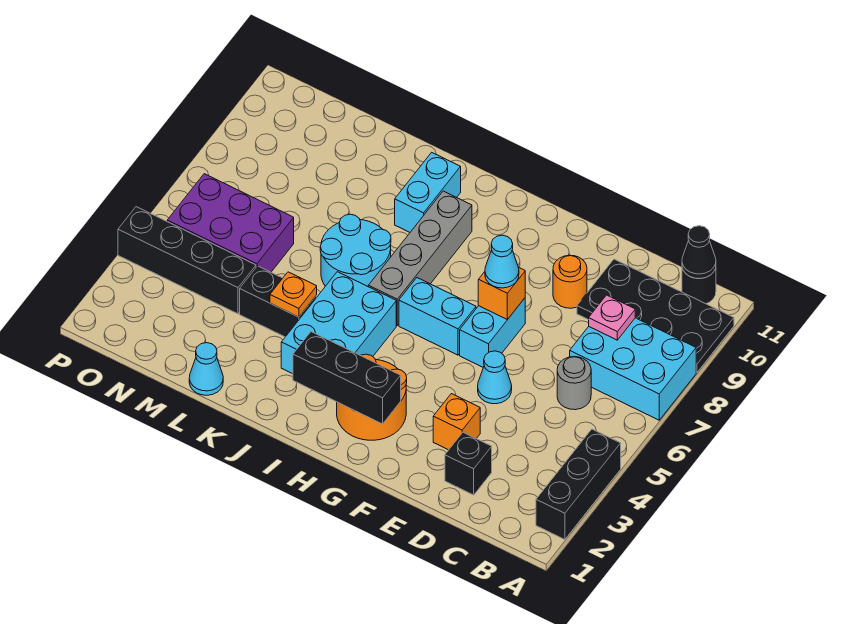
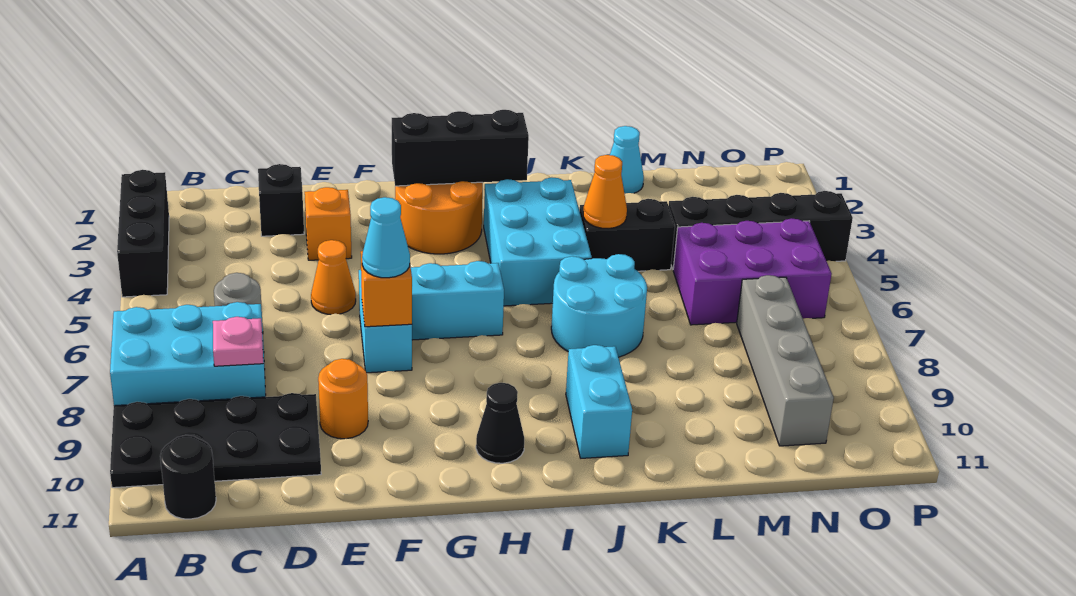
black cone B11 level 2 -> black cone H10 level 1
cyan cone E5 level 1 -> orange cone E5 level 1
grey brick I6:I9 level 1 -> grey brick N7:N10 level 1
orange plate K4 level 2 -> orange cone K4 level 2

